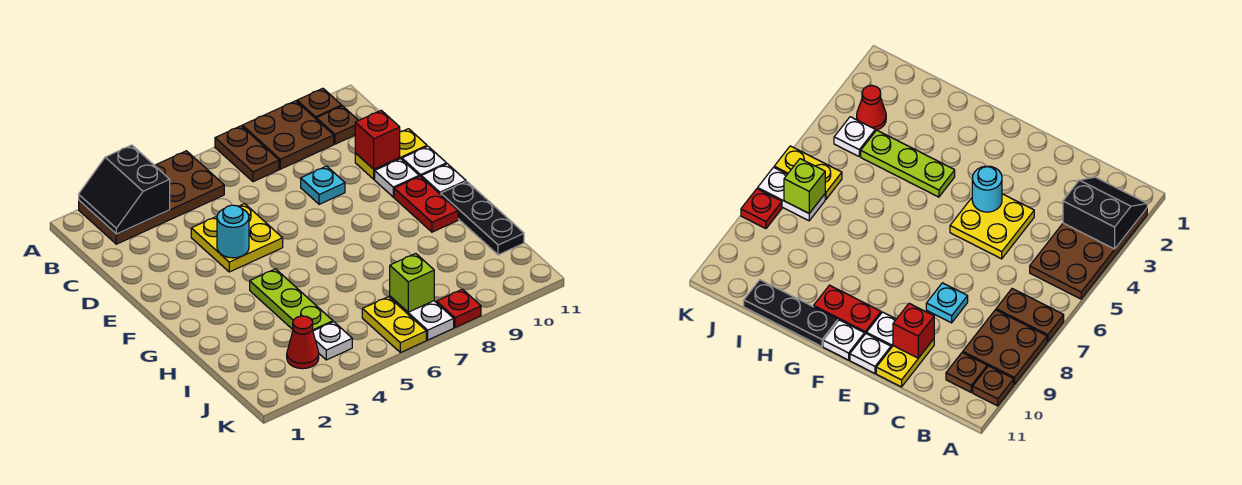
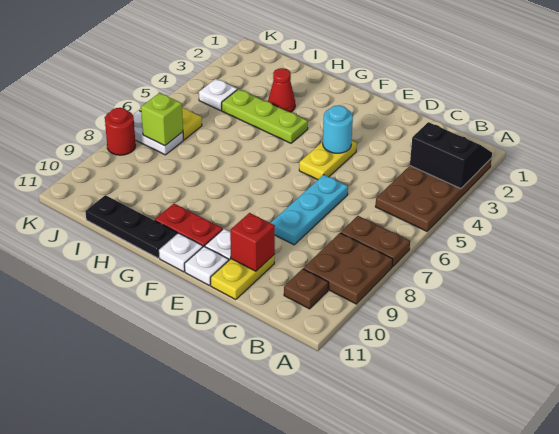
brown plate A10 level 1 -> none
yellow plate D4:E5 level 1 -> yellow plate E4:E5 level 1
cyan plate D8 level 1 -> cyan plate D6:D8 level 1
red cone J3 level 1 -> red cone H3 level 1
red plate K8 level 1 -> red round brick K8 level 1

